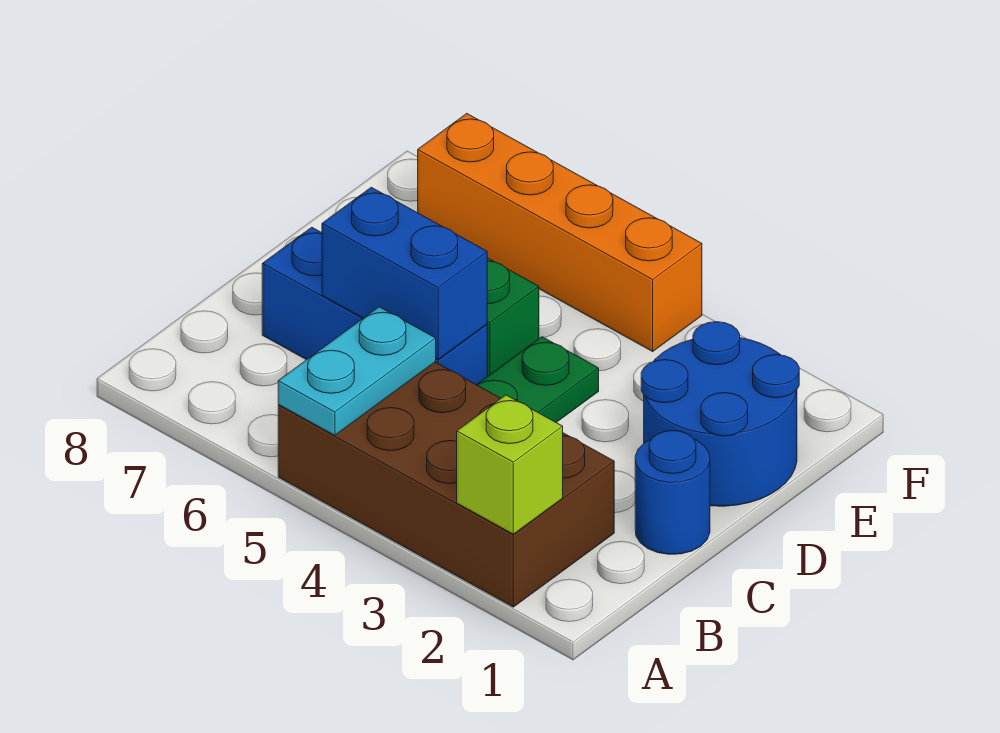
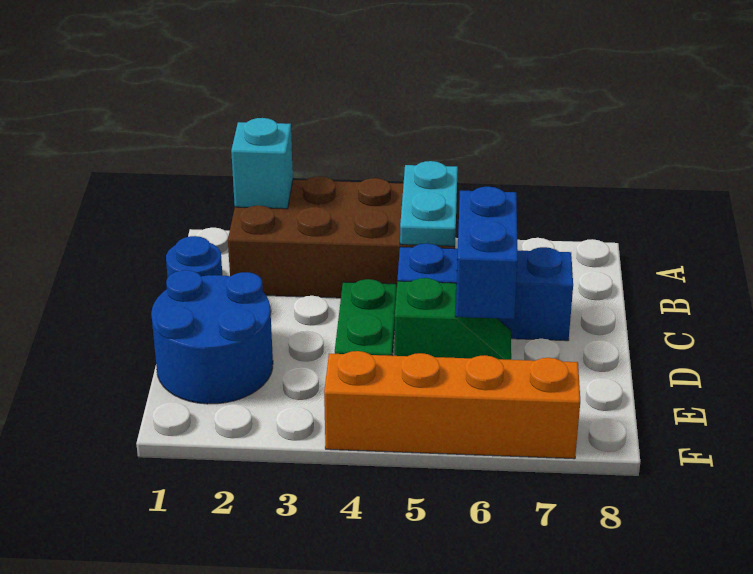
lime brick A2 level 2 -> cyan brick A2 level 2
blue brick C5:C6 level 2 -> blue brick C6:D6 level 2

